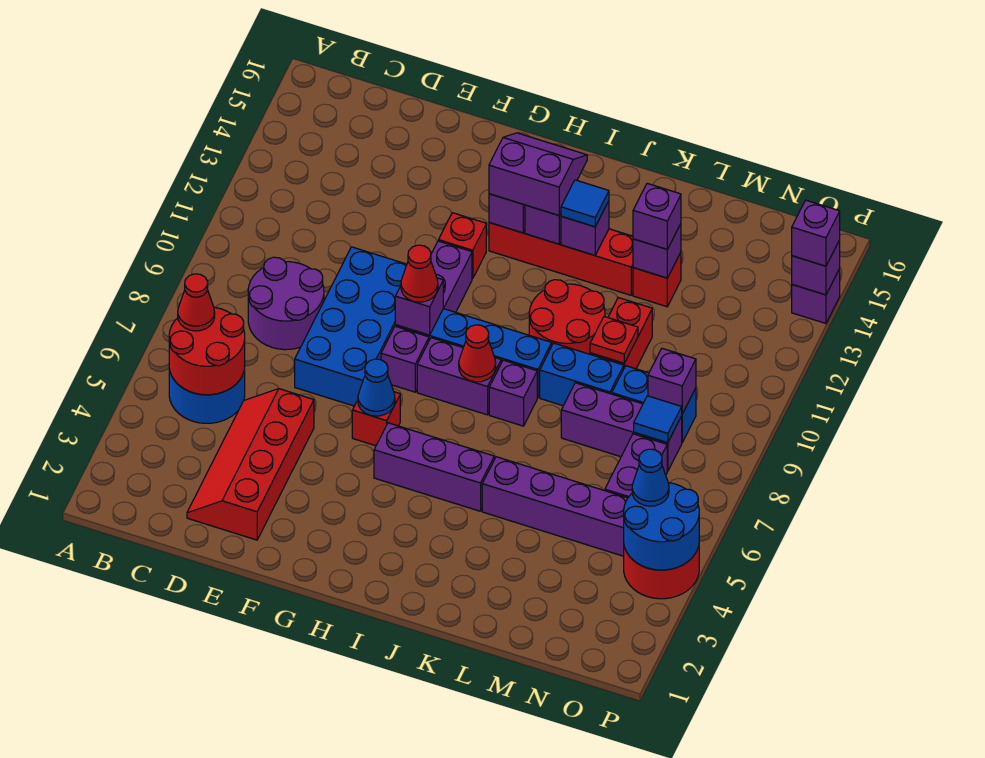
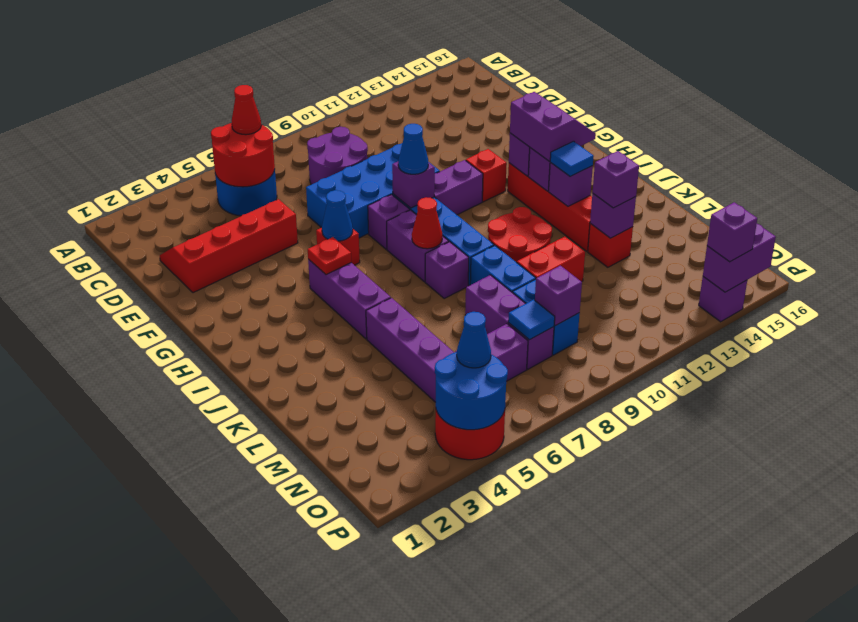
red cone G9 level 3 -> blue cone G9 level 3
red plate L10 level 2 -> red plate H5 level 2
purple brick P14 level 2 -> purple brick P14:P15 level 2

